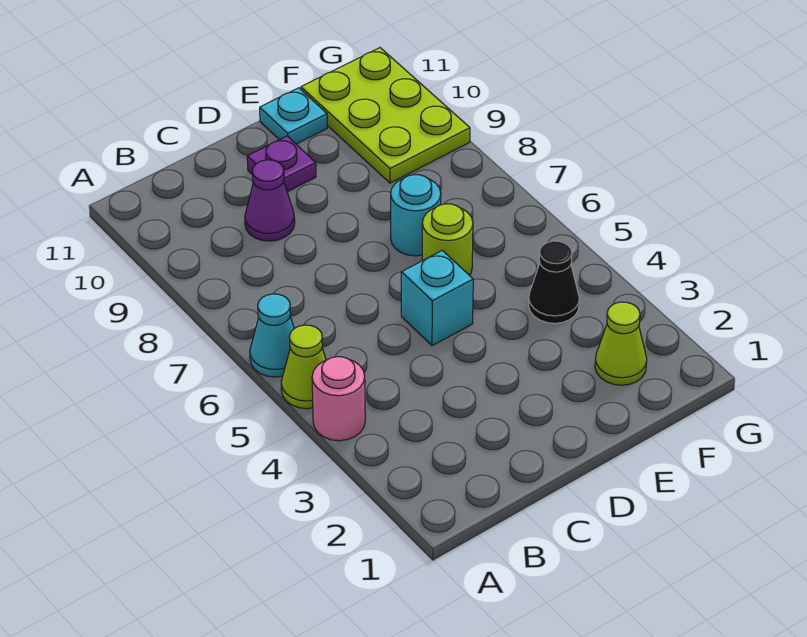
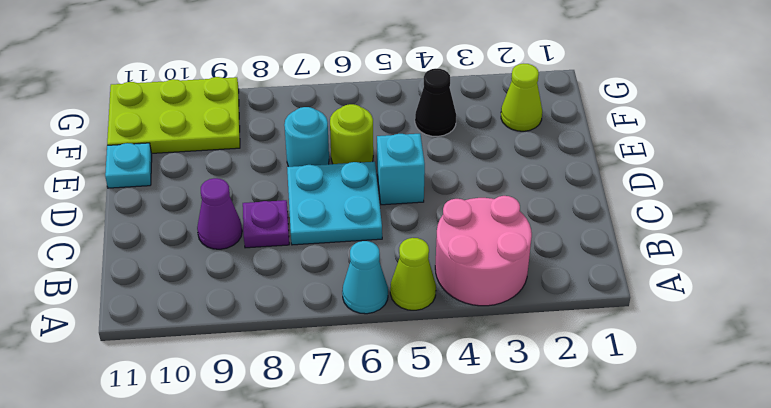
pink round brick A4 level 1 -> pink round brick A3:B4 level 1
none -> cyan plate C6:D7 level 1
purple plate D10 level 1 -> purple plate C8 level 1

